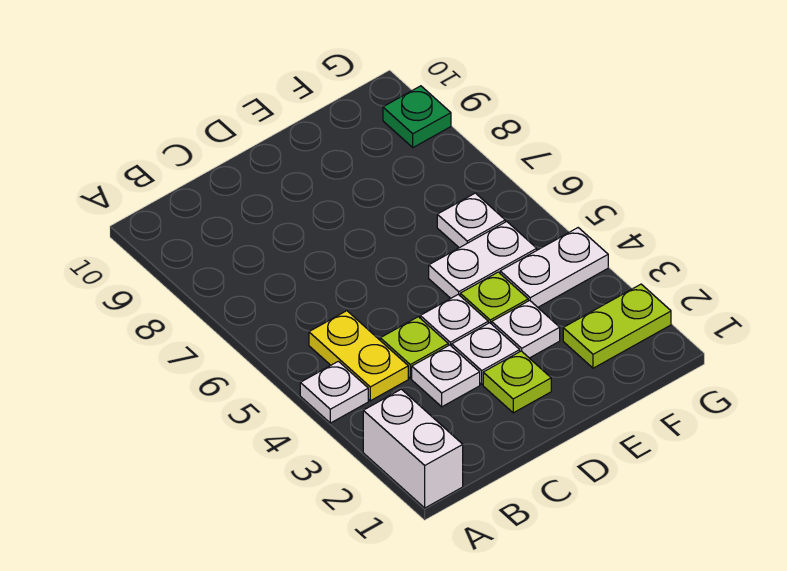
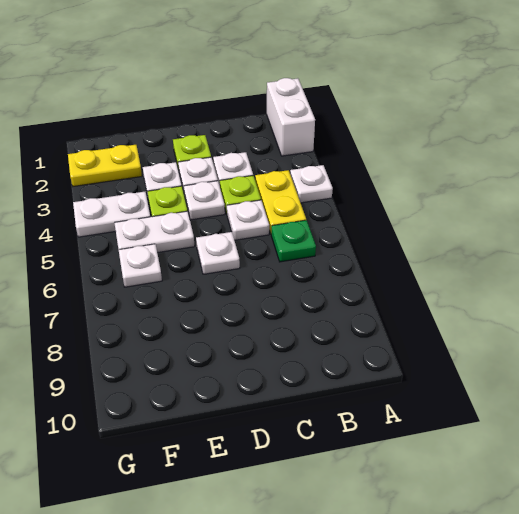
none -> white plate C5 level 1
none -> white plate D6 level 1
lime plate F2:G2 level 1 -> yellow plate F2:G2 level 1
green plate G9 level 1 -> green plate B6 level 1

